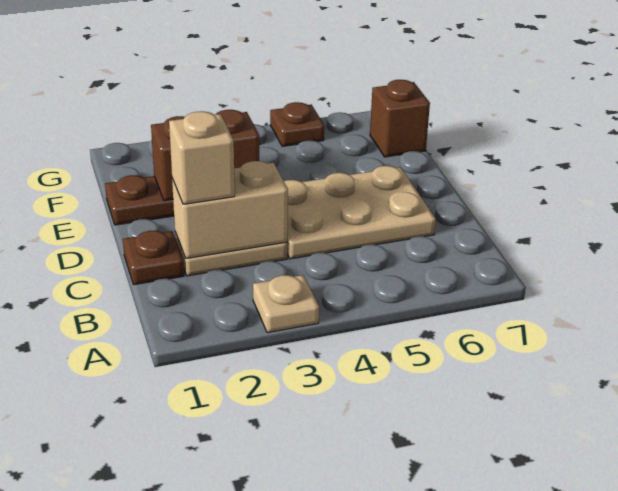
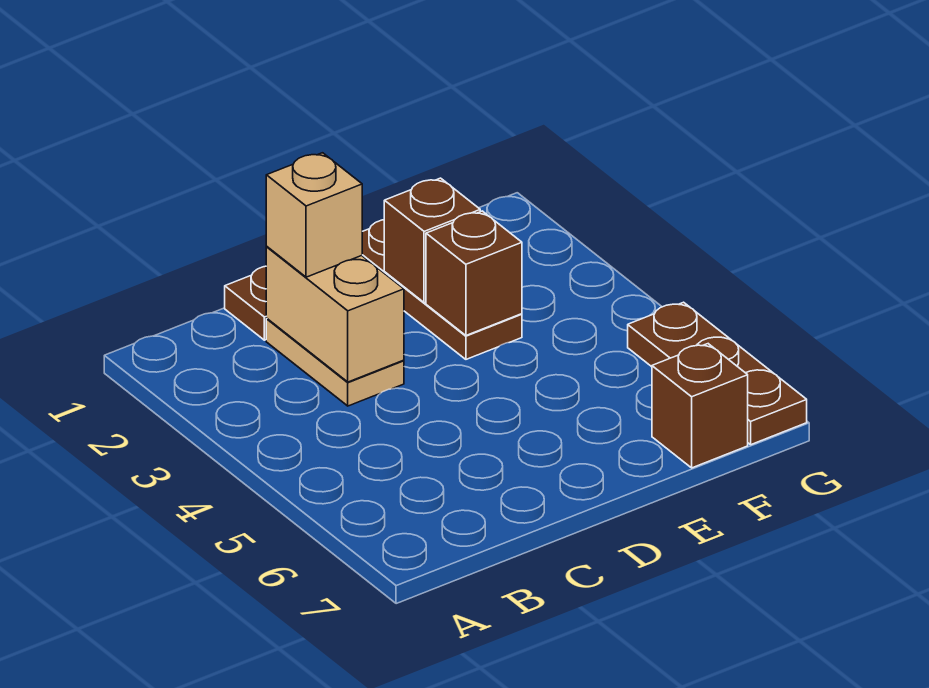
tan plate A3 level 1 -> none
tan plate C4:D6 level 1 -> none
brown plate G5 level 1 -> brown plate G5:G7 level 1

